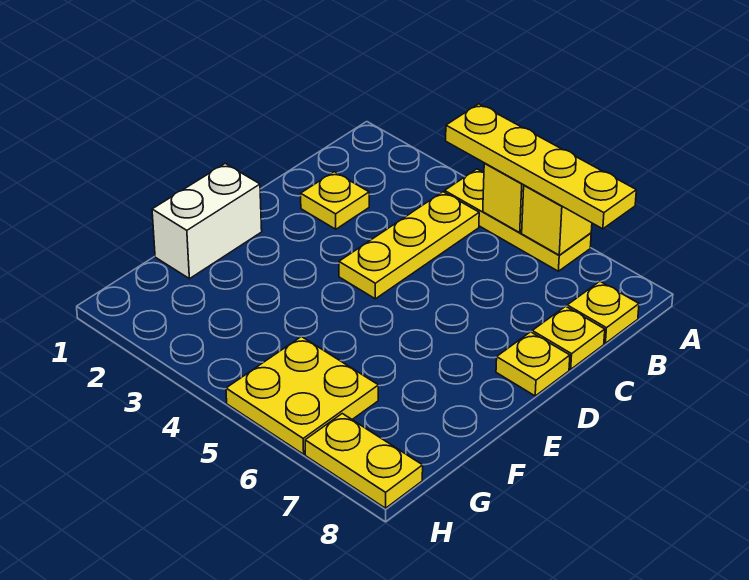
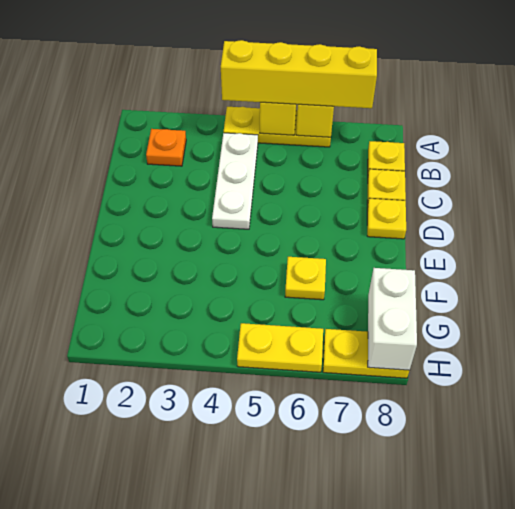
yellow plate A4:A7 level 3 -> yellow brick A4:A7 level 3
none -> orange plate B2 level 1
yellow plate B4:D4 level 1 -> white plate B4:D4 level 1
yellow plate C2 level 1 -> yellow plate F6 level 1
white brick E1:F1 level 1 -> white brick G8:H8 level 2
yellow plate G5:H6 level 1 -> yellow plate H5:H6 level 1

